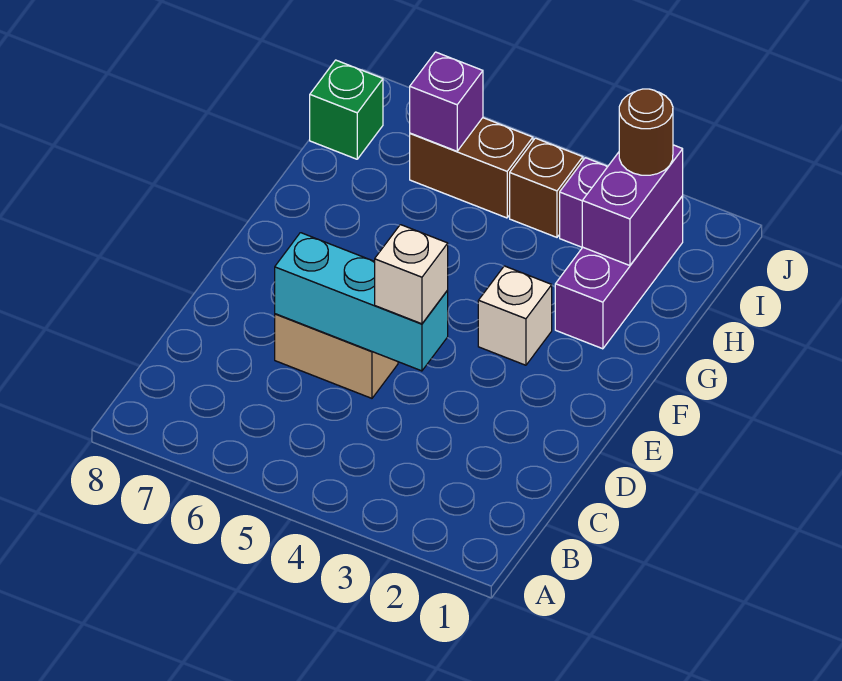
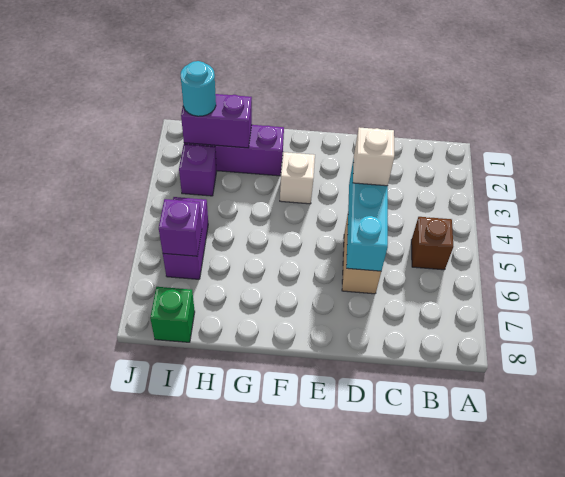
brown round brick I2 level 3 -> cyan round brick I2 level 3
brown brick I4 level 1 -> brown brick B5 level 1
brown brick I5:I6 level 1 -> purple brick I5:I6 level 1

